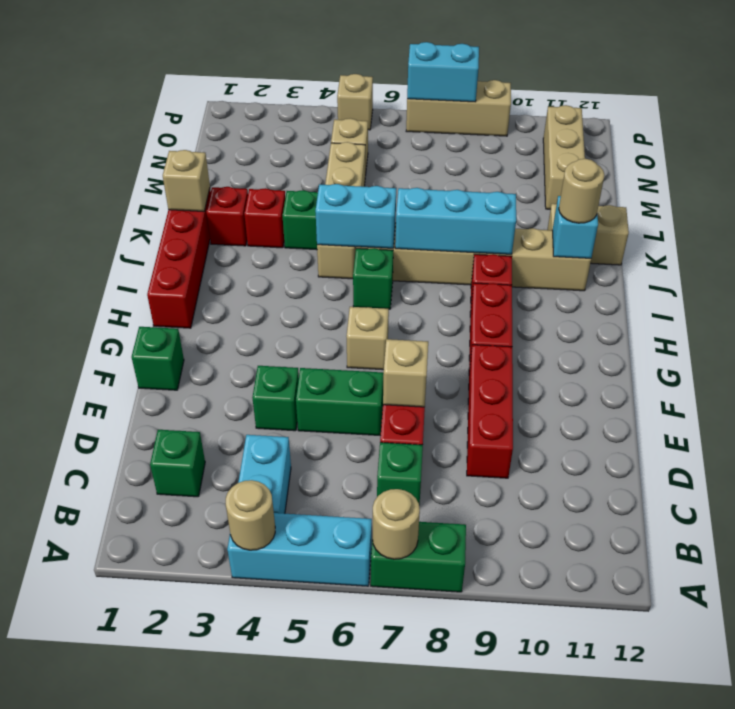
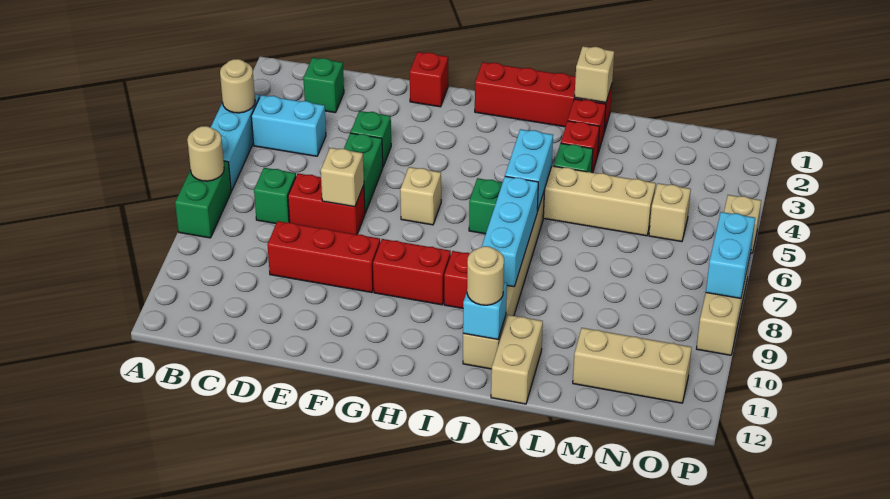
green brick F1 level 1 -> red brick F1 level 1

